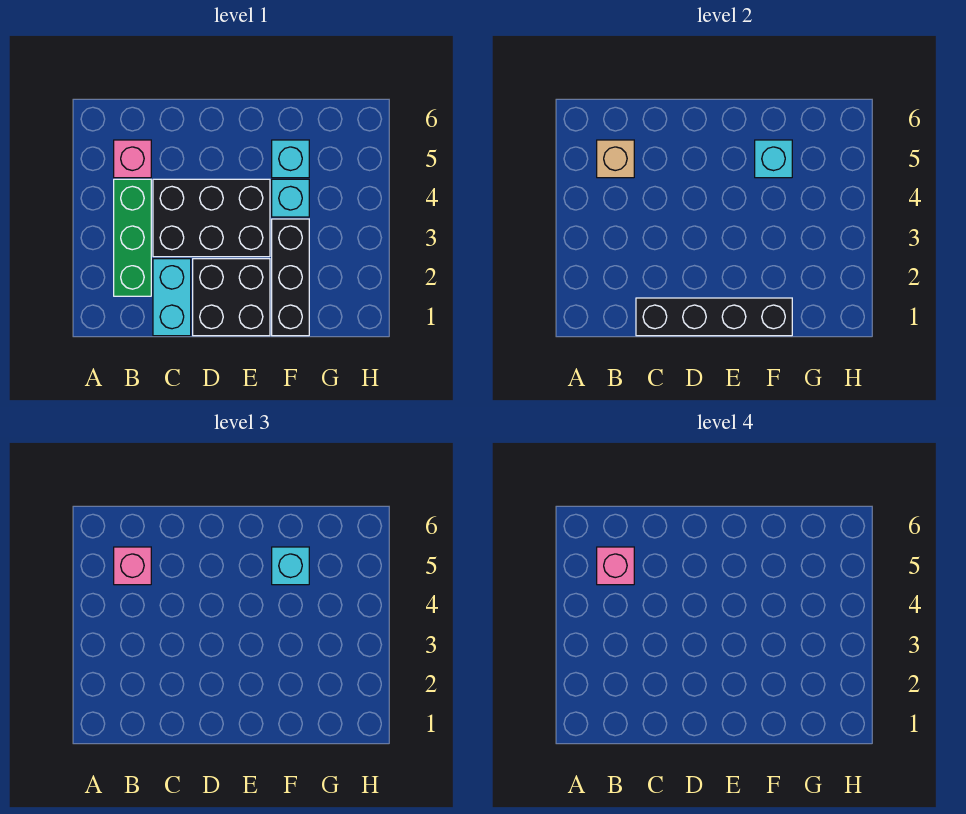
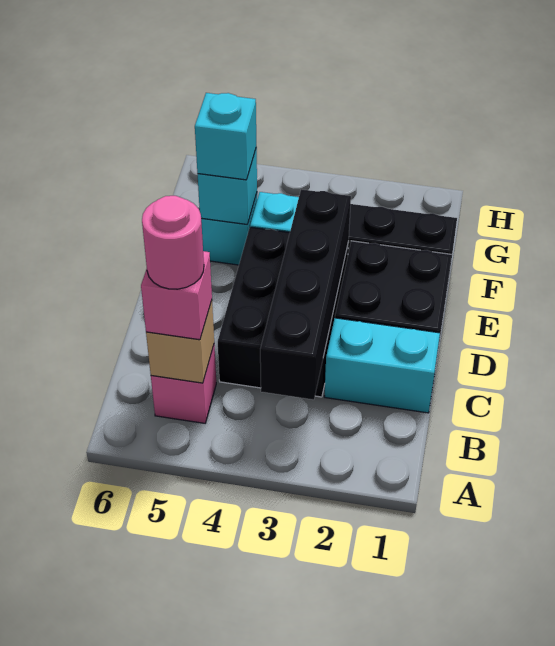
green brick B2:B4 level 1 -> none
pink brick B5 level 4 -> pink round brick B5 level 4
black brick C1:F1 level 2 -> black brick B3:E3 level 2

